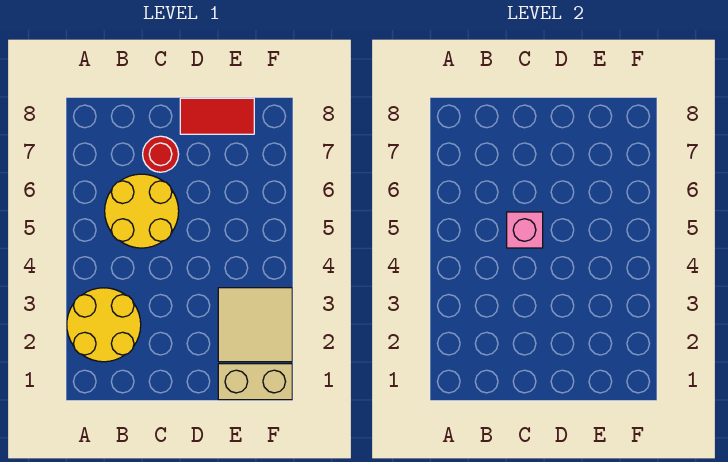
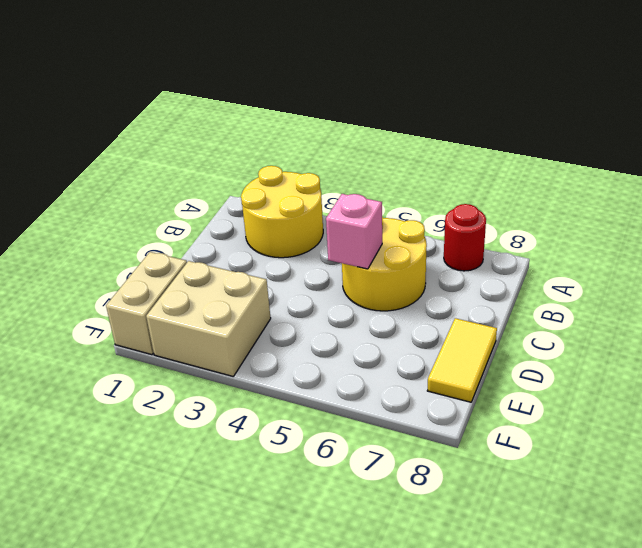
red round brick C7 level 1 -> red round brick A7 level 1
red tile D8:E8 level 1 -> yellow tile D8:E8 level 1
tan tile E2:F3 level 1 -> tan brick E2:F3 level 1

